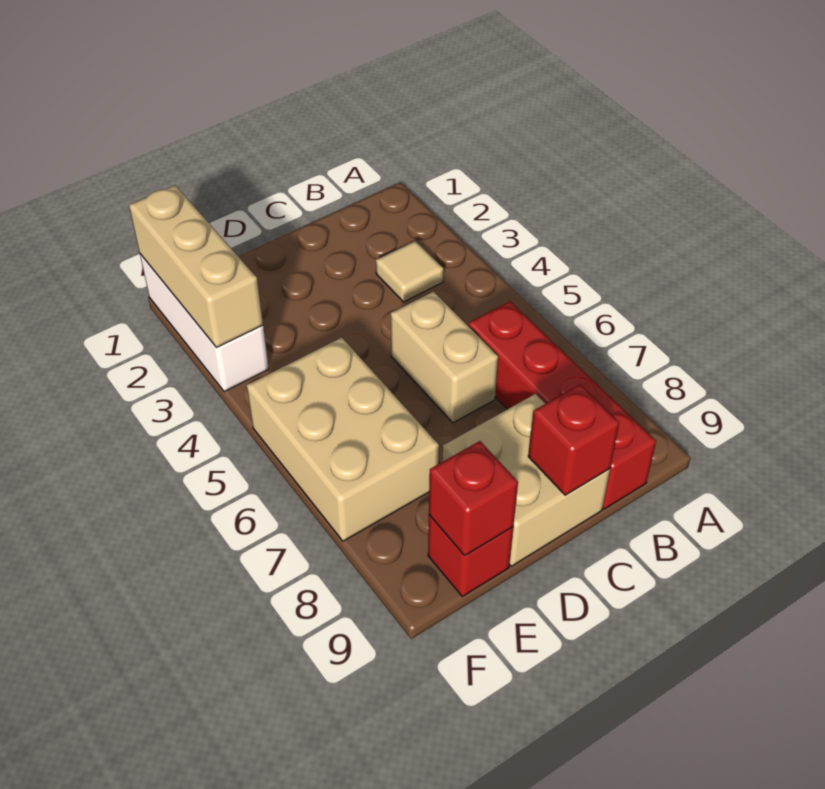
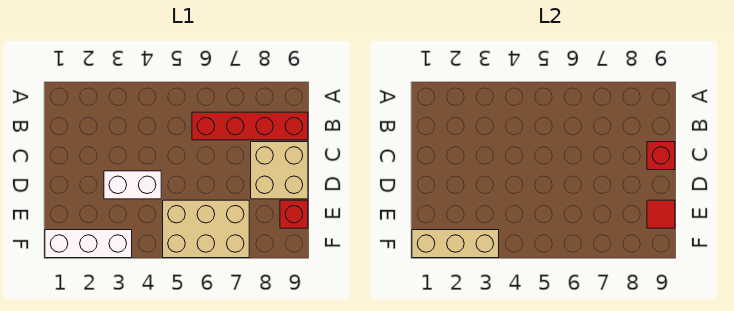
tan tile B3 level 1 -> none
tan brick C5:C6 level 1 -> none
none -> white brick D3:D4 level 1
red brick E9 level 2 -> red tile E9 level 2

